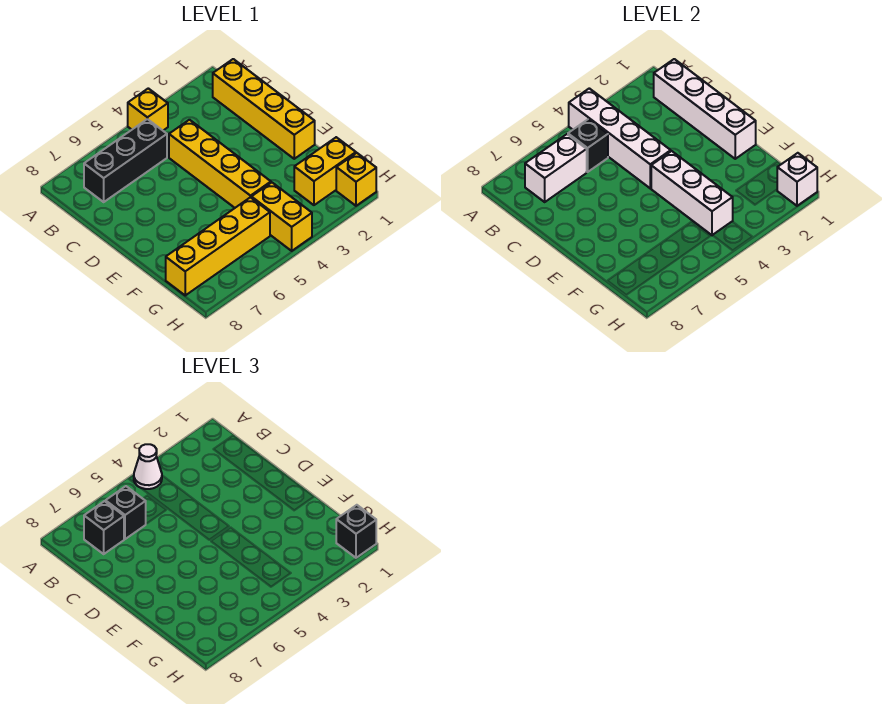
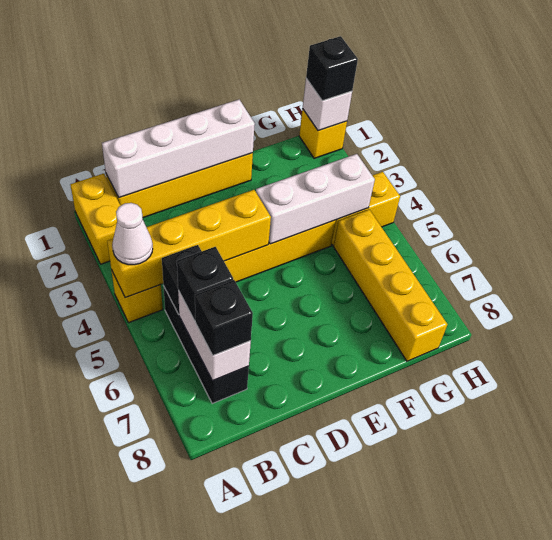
white brick A4:D4 level 2 -> yellow brick A4:D4 level 2
yellow brick G1:G2 level 1 -> yellow brick A1:A2 level 1

